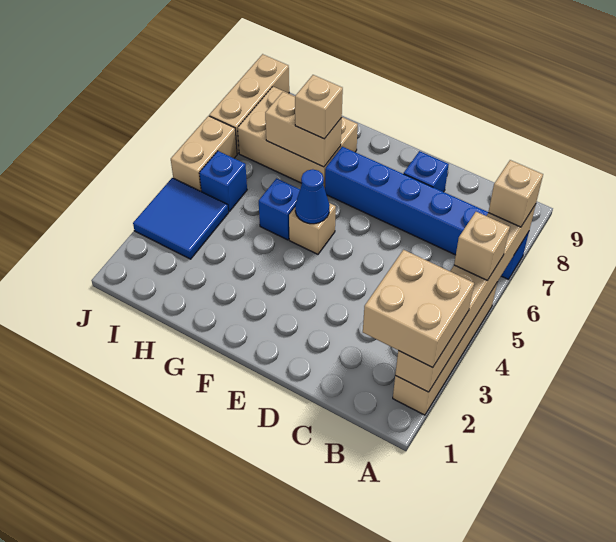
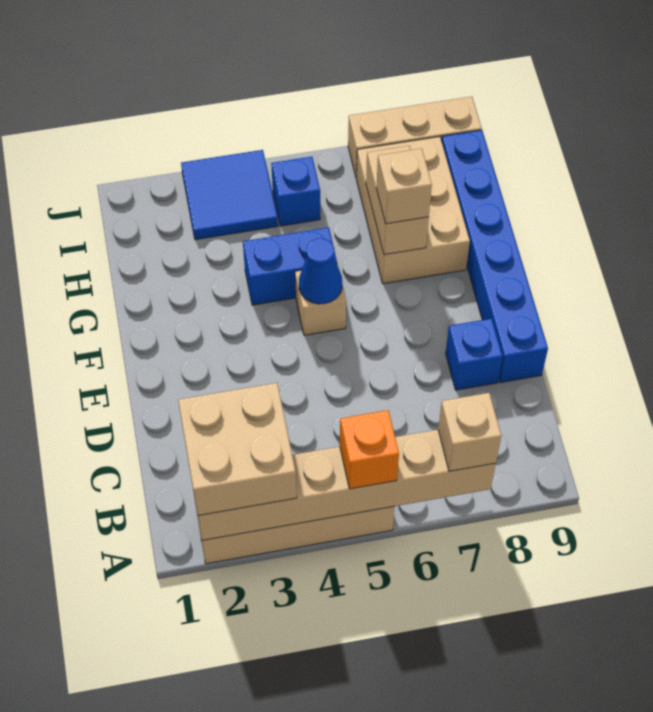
tan brick A5 level 3 -> orange brick A5 level 3
blue brick A7:F7 level 1 -> blue brick D9:I9 level 1
blue brick G5 level 1 -> blue brick G4:G5 level 1
tan brick J5:J6 level 1 -> none

